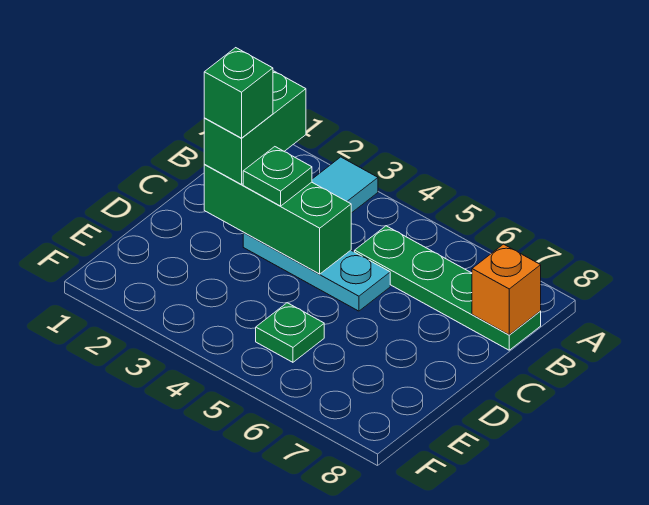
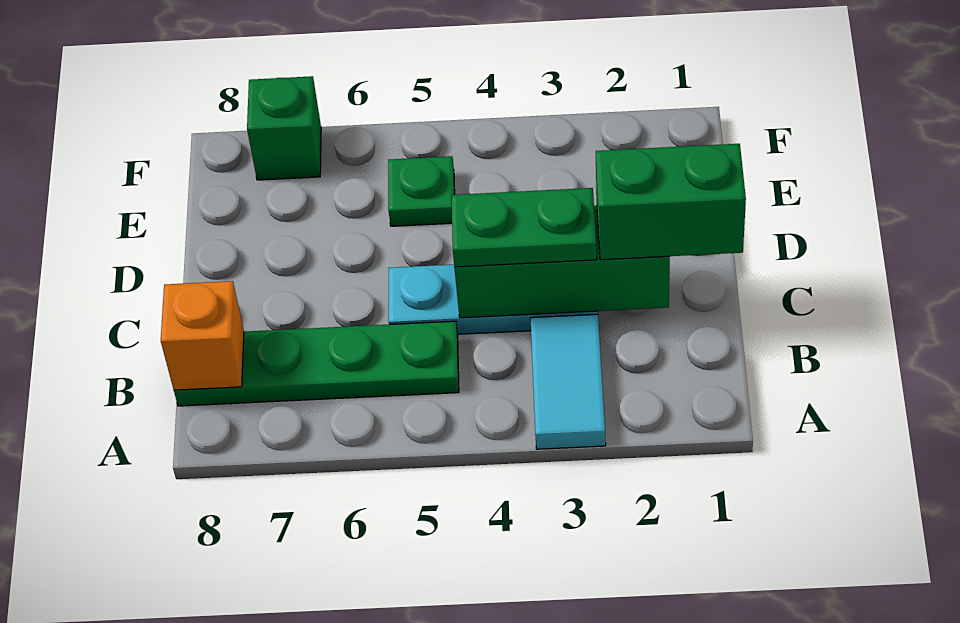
green brick B2:C2 level 3 -> green brick C1:C2 level 3
green brick C2 level 4 -> green brick F7 level 1
green plate C3 level 3 -> green plate C3:C4 level 3

